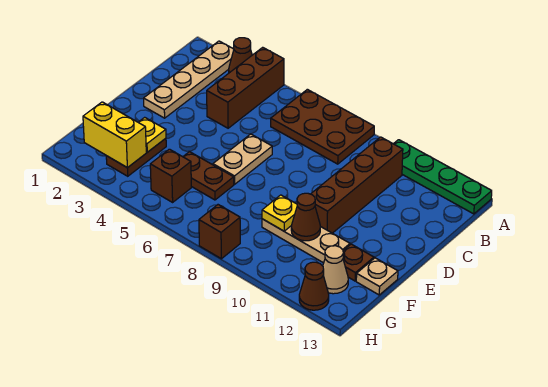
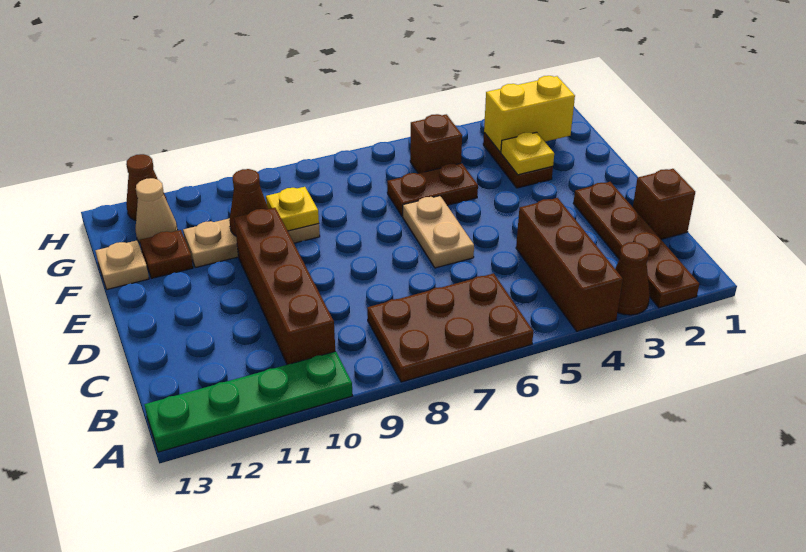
tan plate A2:D2 level 1 -> brown plate A2:D2 level 1
brown brick H8 level 1 -> brown brick C1 level 1

